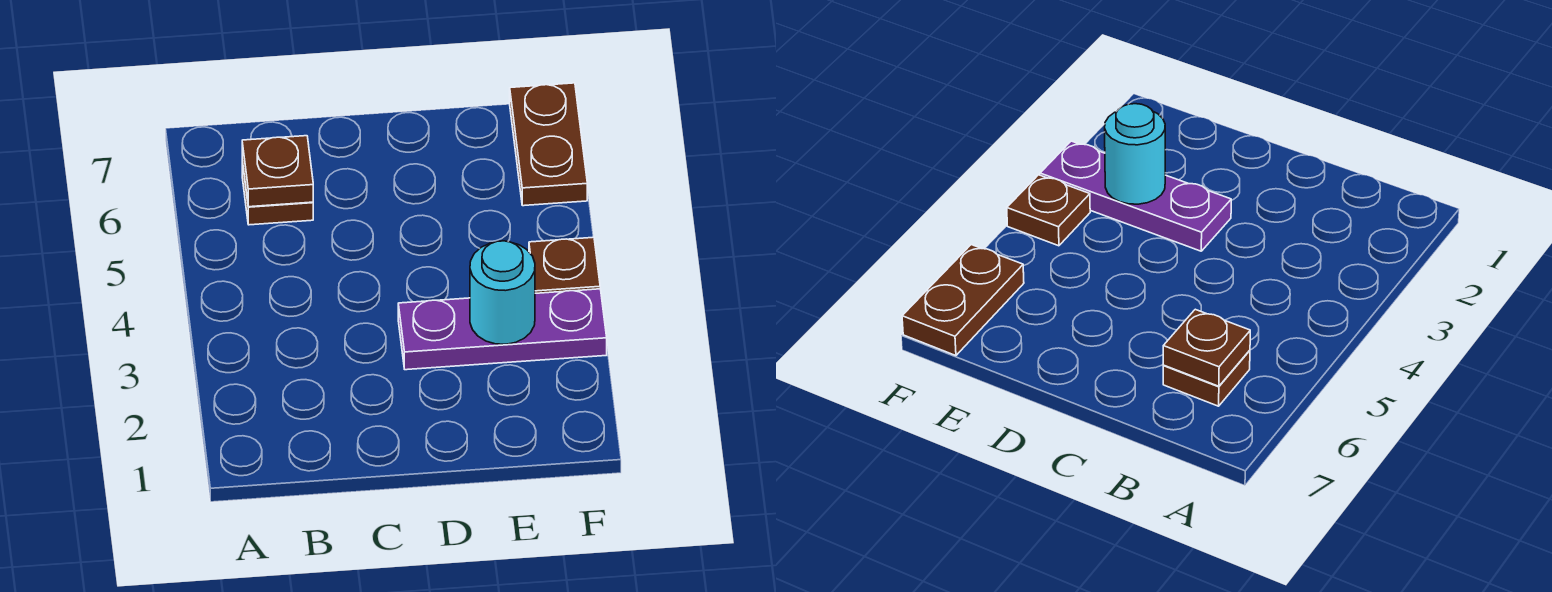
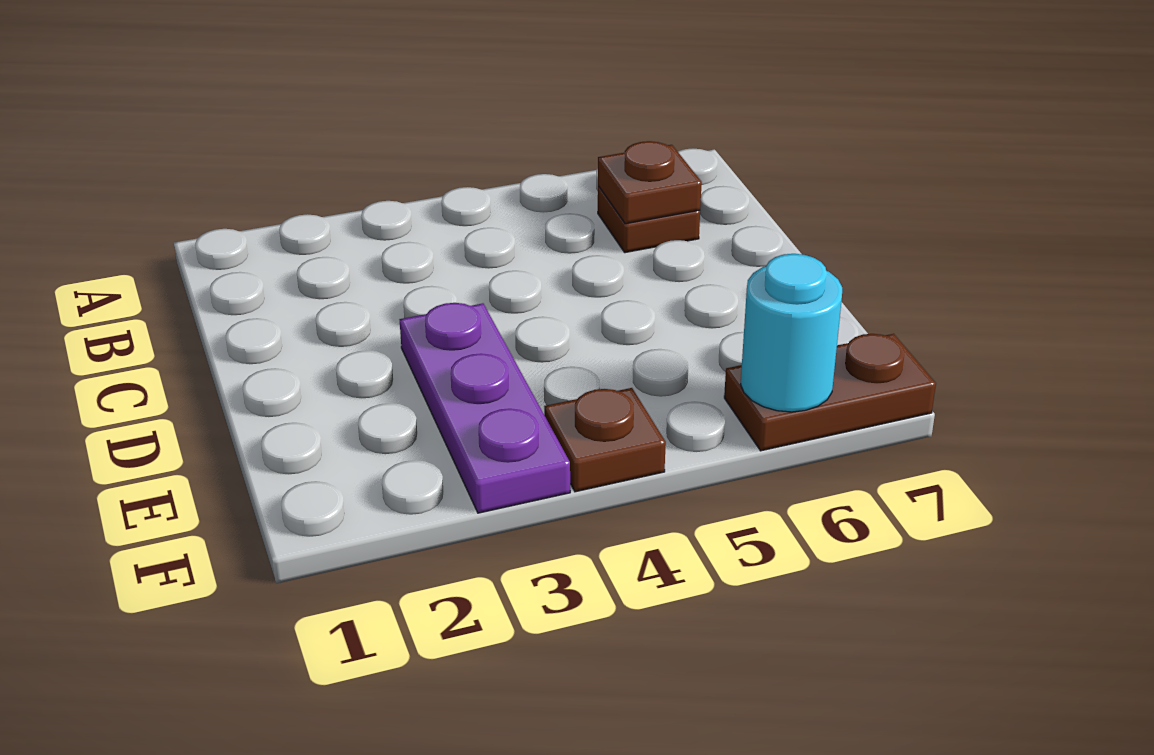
cyan round brick E3 level 2 -> cyan round brick F6 level 2

